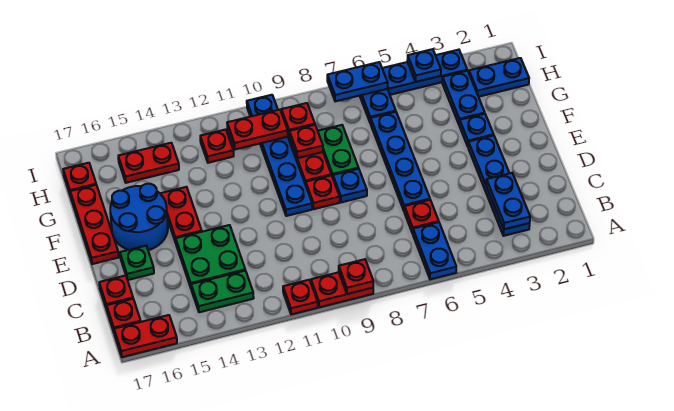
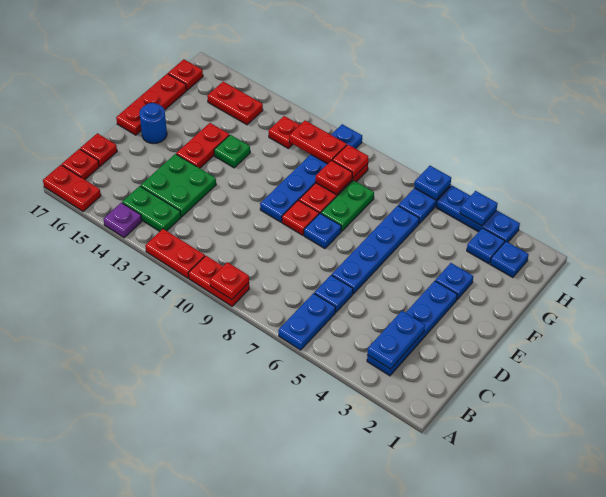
red plate A11 level 1 -> red plate A11:A12 level 1
none -> purple plate A14 level 1
red plate C6 level 1 -> blue plate C6 level 1
green plate D16 level 1 -> green plate F13 level 1
blue round brick E15:F16 level 1 -> blue round brick E16 level 1
blue plate G3:H3 level 1 -> blue plate H3 level 1
blue plate H1:H2 level 1 -> blue plate H2 level 1
blue plate I6:I7 level 2 -> blue plate I6 level 2

